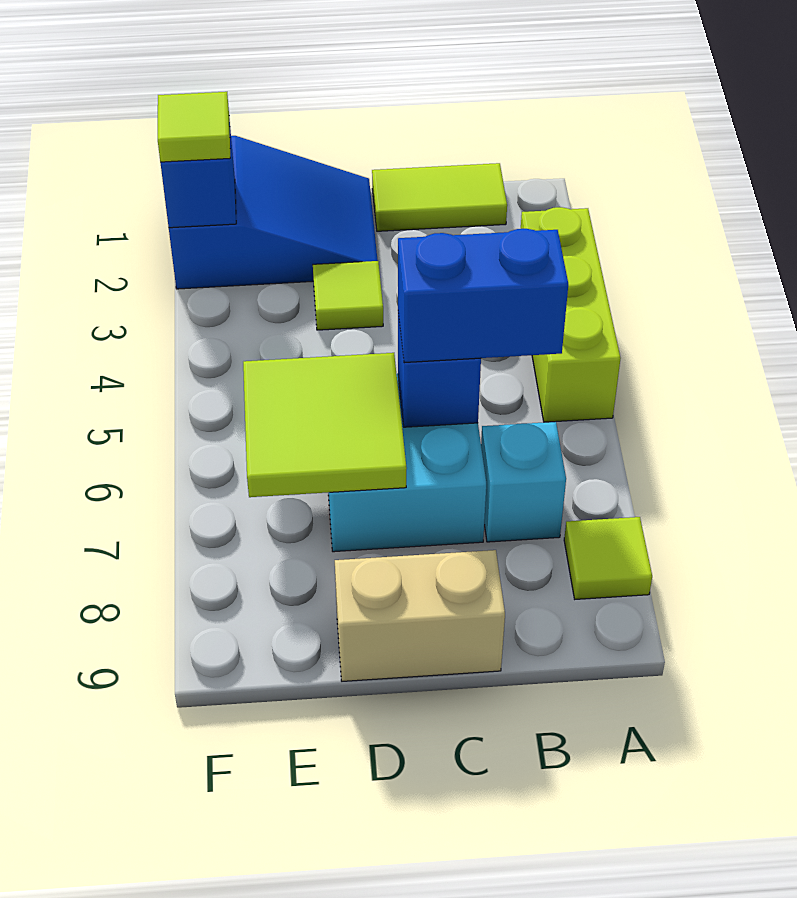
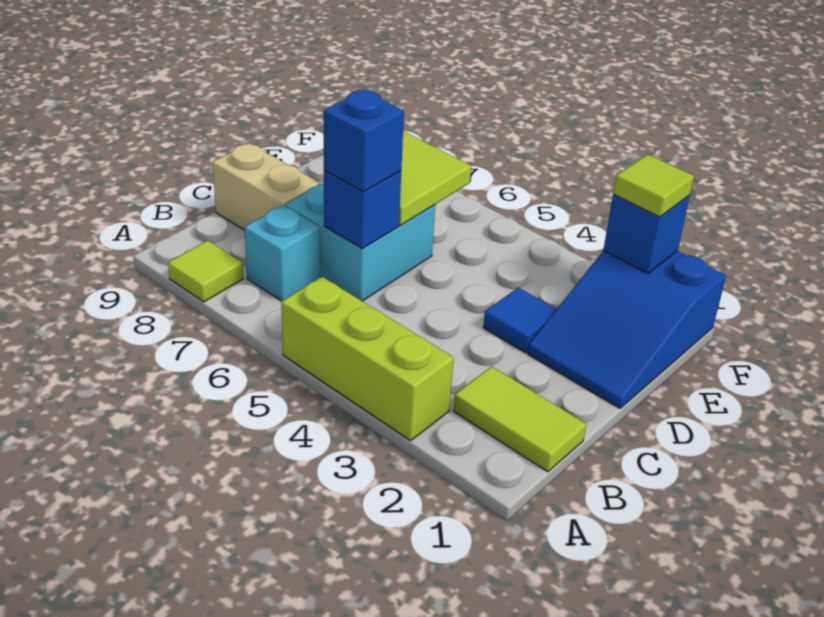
lime tile B1:C1 level 1 -> lime tile B1:B2 level 1
blue brick B6:C6 level 3 -> blue brick C6 level 3
tan brick C9:D9 level 1 -> tan brick C8:C9 level 1
lime tile D3 level 1 -> blue tile D3 level 1

